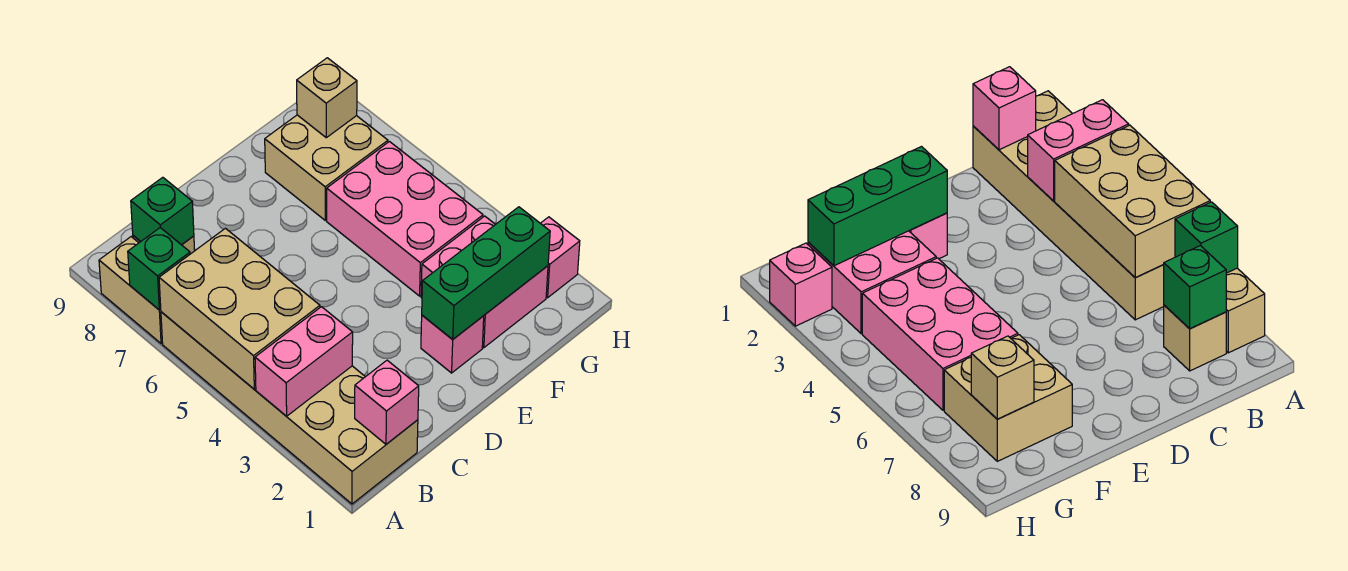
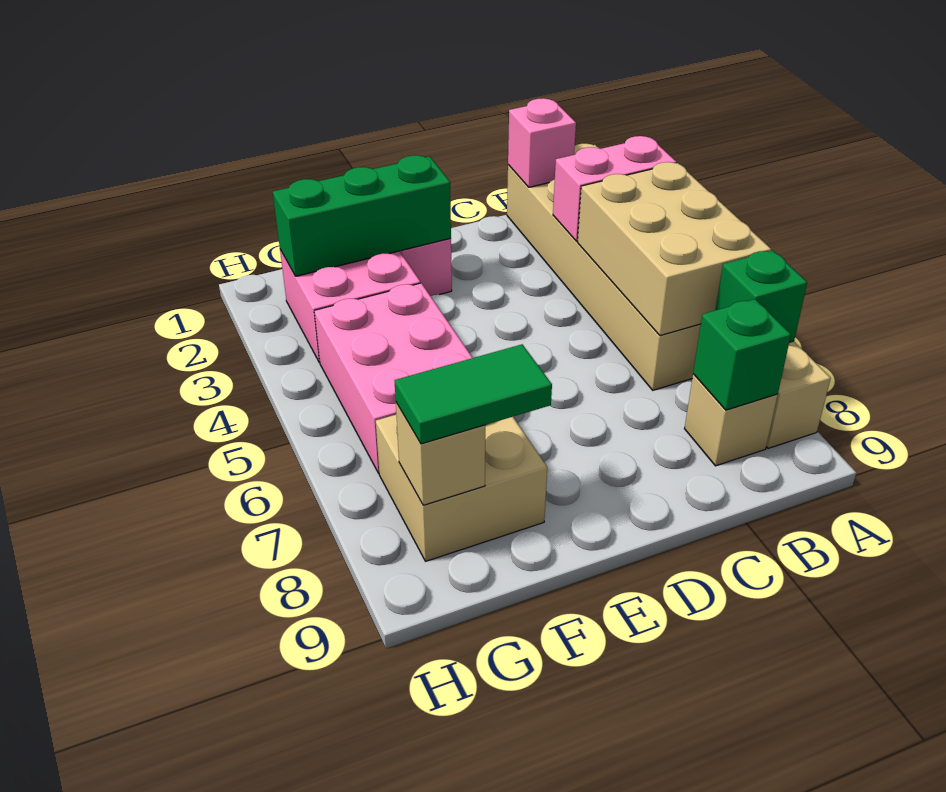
none -> green tile F8:G8 level 3
pink brick H2 level 1 -> none

